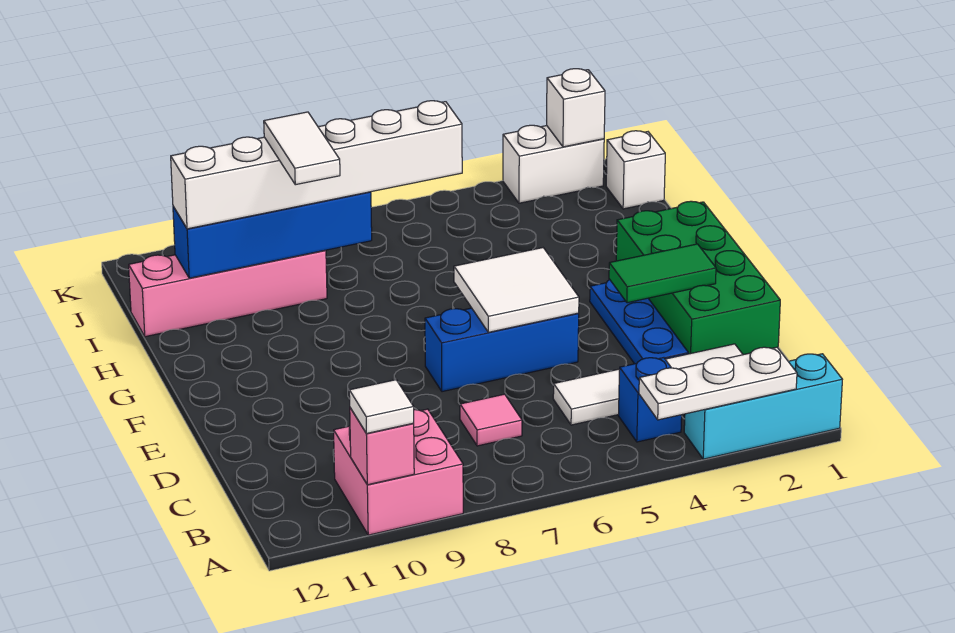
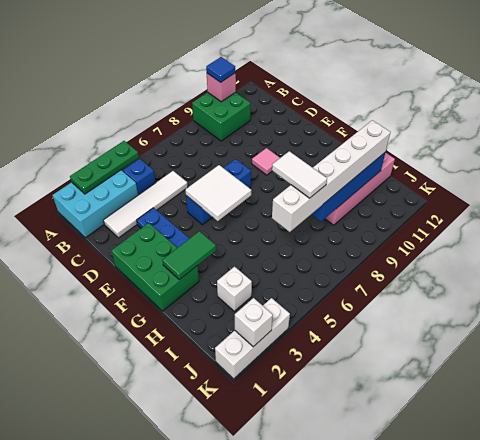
cyan brick A1:A3 level 1 -> cyan brick A1:B3 level 1
white plate A2:A4 level 2 -> green plate A2:A4 level 2
pink brick A9:B10 level 1 -> green brick A9:B10 level 1
white tile A10 level 3 -> blue tile A10 level 3
pink tile C7 level 1 -> pink tile E9 level 1
green brick D1:G2 level 1 -> green brick E1:G2 level 1
green tile E2:E3 level 2 -> green tile G2:G3 level 2
white tile H9:I9 level 4 -> white tile H7:I7 level 4
white brick J1 level 1 -> white brick I3 level 1
white brick K2:K3 level 1 -> white brick K1:K3 level 1

